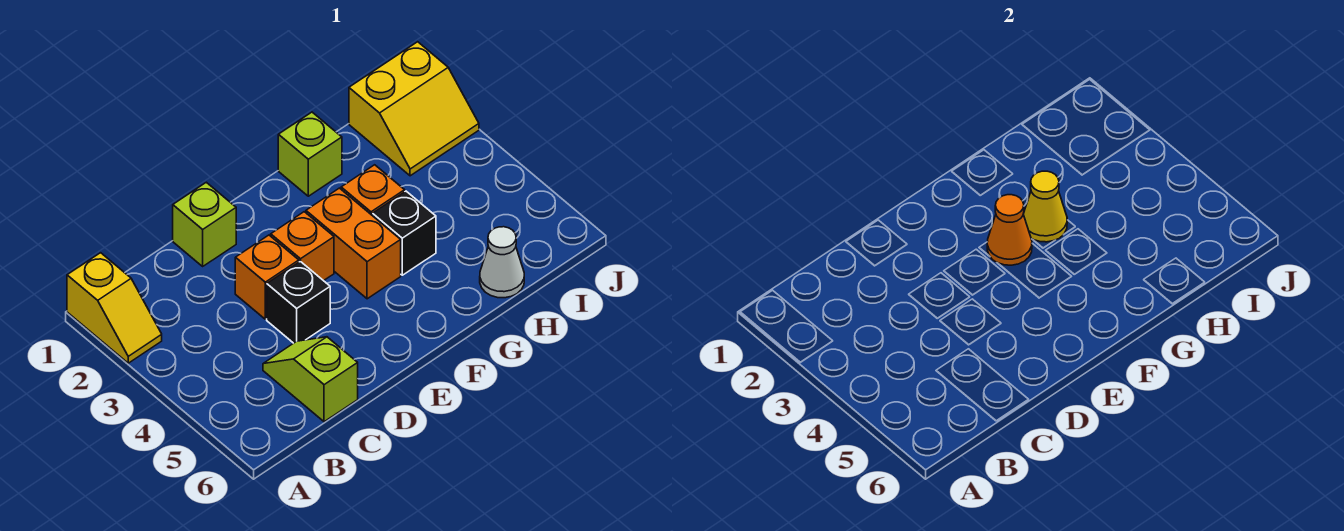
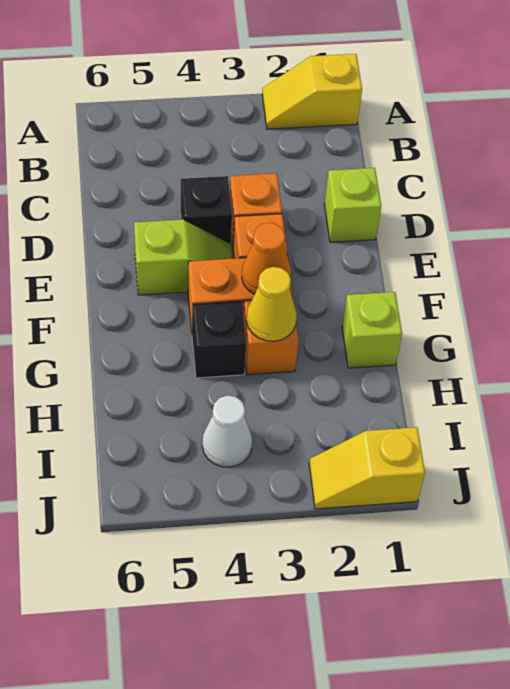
lime slope C5:C6 level 1 top 6 -> lime slope E4:E5 level 1 top 5
white cone H6 level 1 -> white cone I4 level 1
yellow slope I1:J2 level 1 top 1 -> yellow slope J1:J2 level 1 top 1

